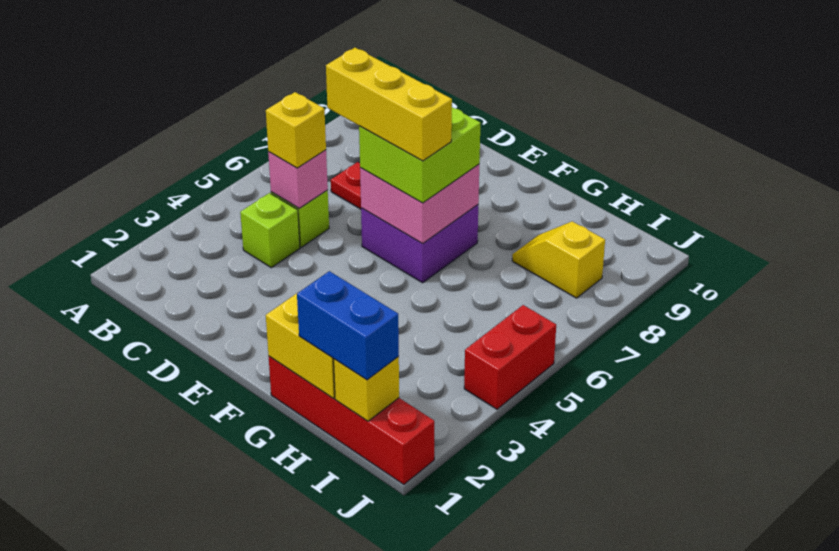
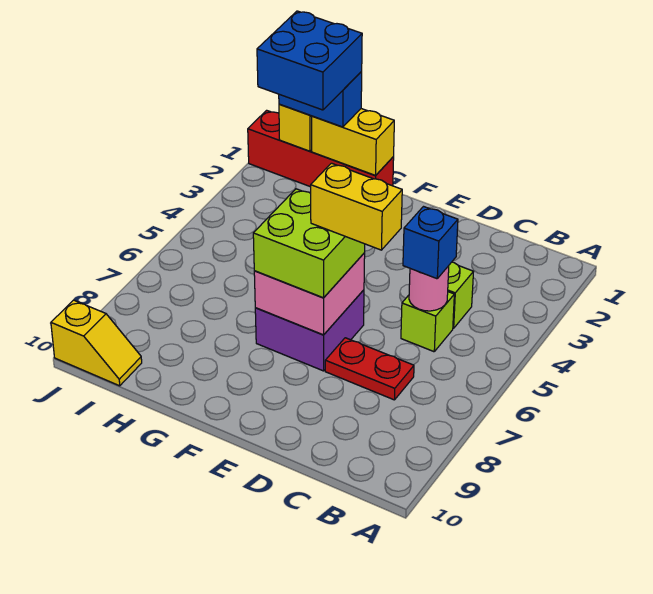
pink brick C5 level 2 -> pink round brick C5 level 2
yellow brick C5 level 3 -> blue brick C5 level 3
yellow brick D6:F6 level 4 -> yellow brick D6:E6 level 4
none -> blue brick H1:I2 level 4
yellow slope H8:I8 level 1 top I -> yellow slope I10:J10 level 1 top J
red brick J4:J5 level 1 -> none

